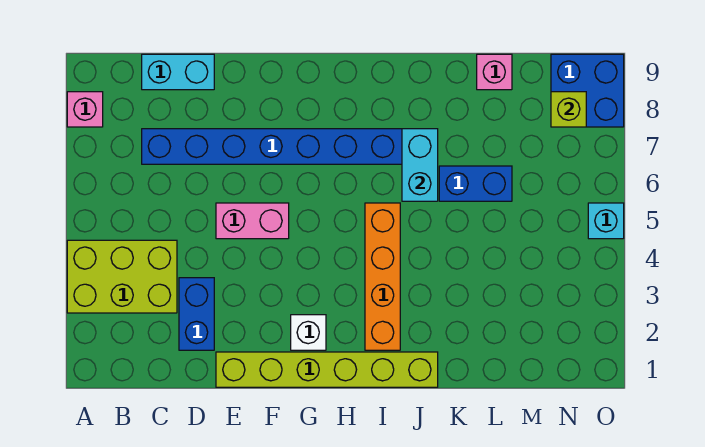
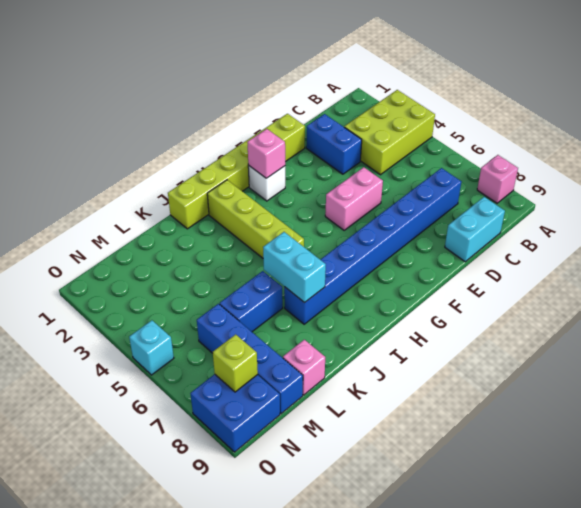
none -> pink brick G2 level 2
orange brick I2:I5 level 1 -> lime brick I2:I5 level 1
none -> blue brick M6:M9 level 1

